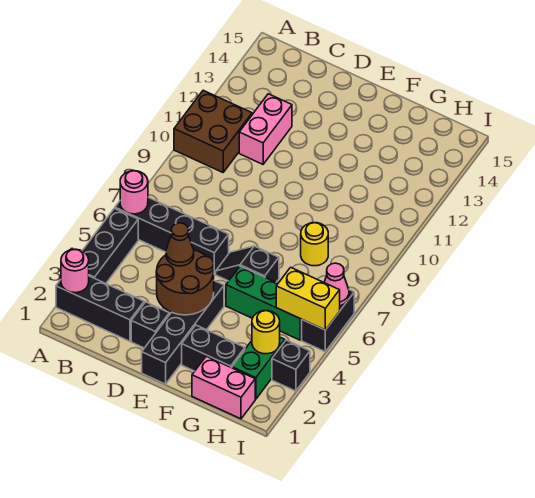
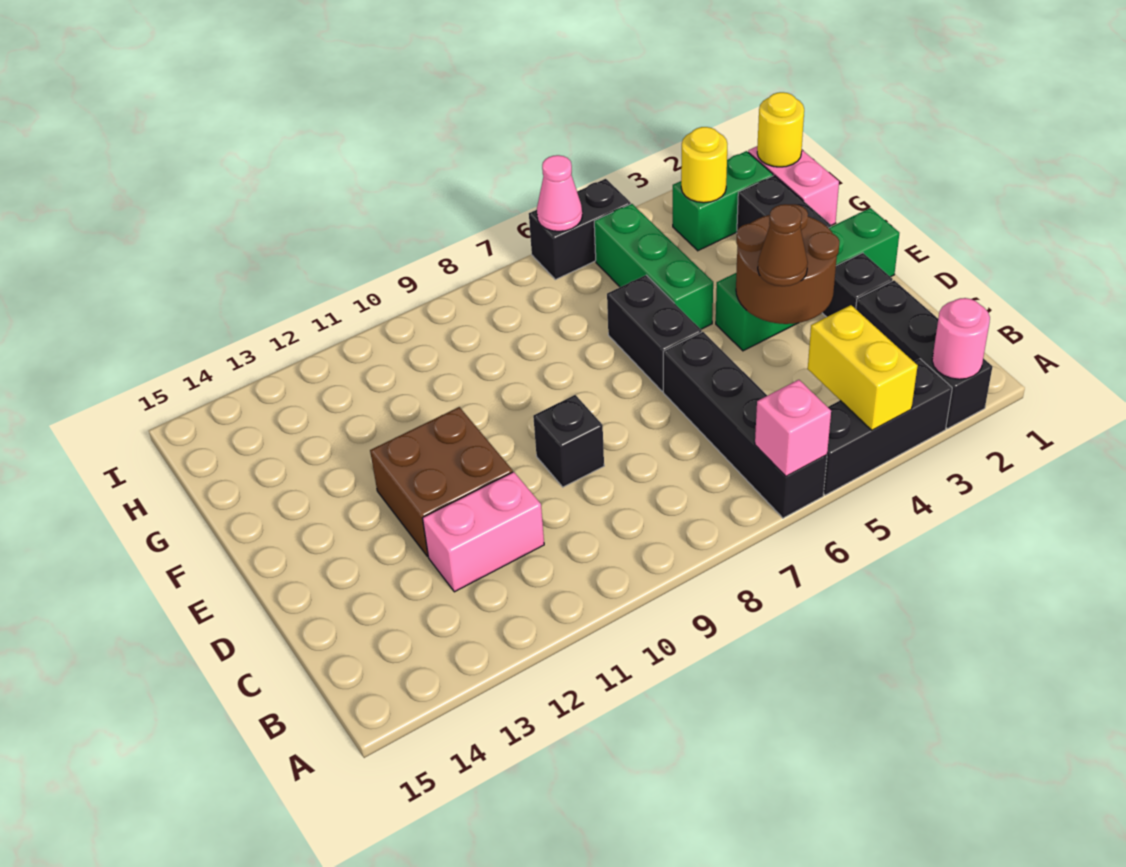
pink round brick A6 level 2 -> pink brick A6 level 2
brown brick A10:B11 level 1 -> brown brick D11:E12 level 1
black brick E1:E4 level 1 -> green brick E1:E4 level 1
black slope E6:F6 level 1 top F -> black brick E6:F6 level 1
yellow round brick G8 level 1 -> yellow round brick H1 level 2
yellow brick H5:I5 level 2 -> yellow brick A4:B4 level 2
black brick I3 level 1 -> black brick D9 level 1

